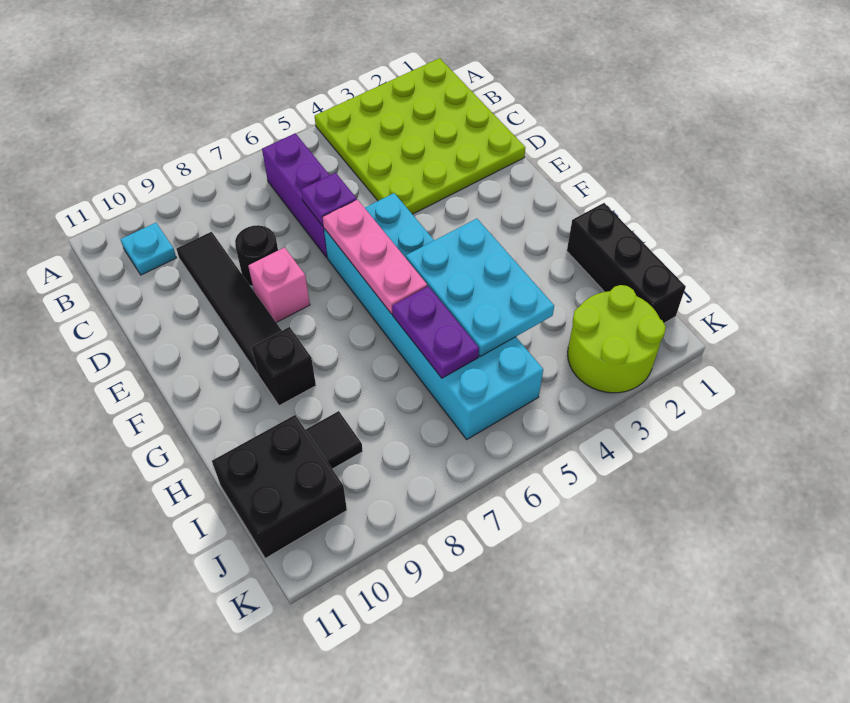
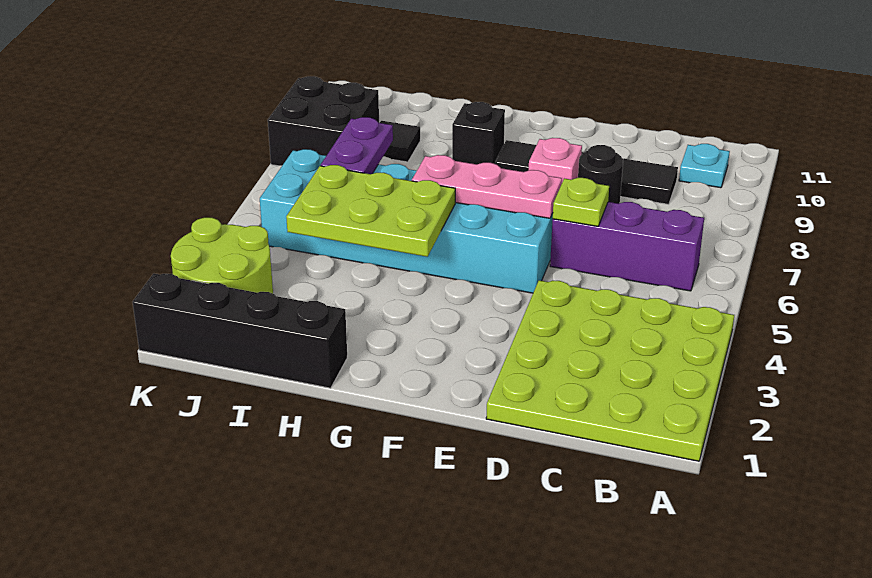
purple plate D6 level 2 -> lime plate D6 level 2
cyan plate G4:I5 level 2 -> lime plate G4:I5 level 2
black brick H1:J1 level 1 -> black brick H1:K1 level 1
purple plate H6:I6 level 2 -> purple plate I6:I7 level 2
black brick I10:J11 level 1 -> black brick J8:K9 level 1

